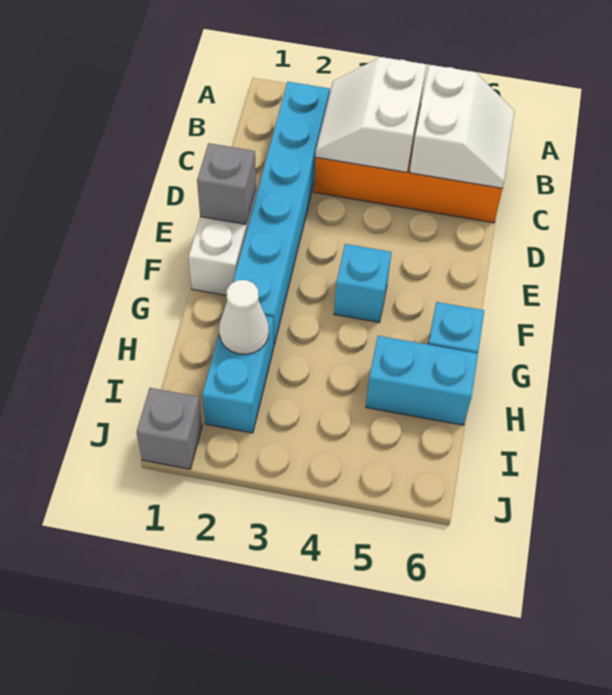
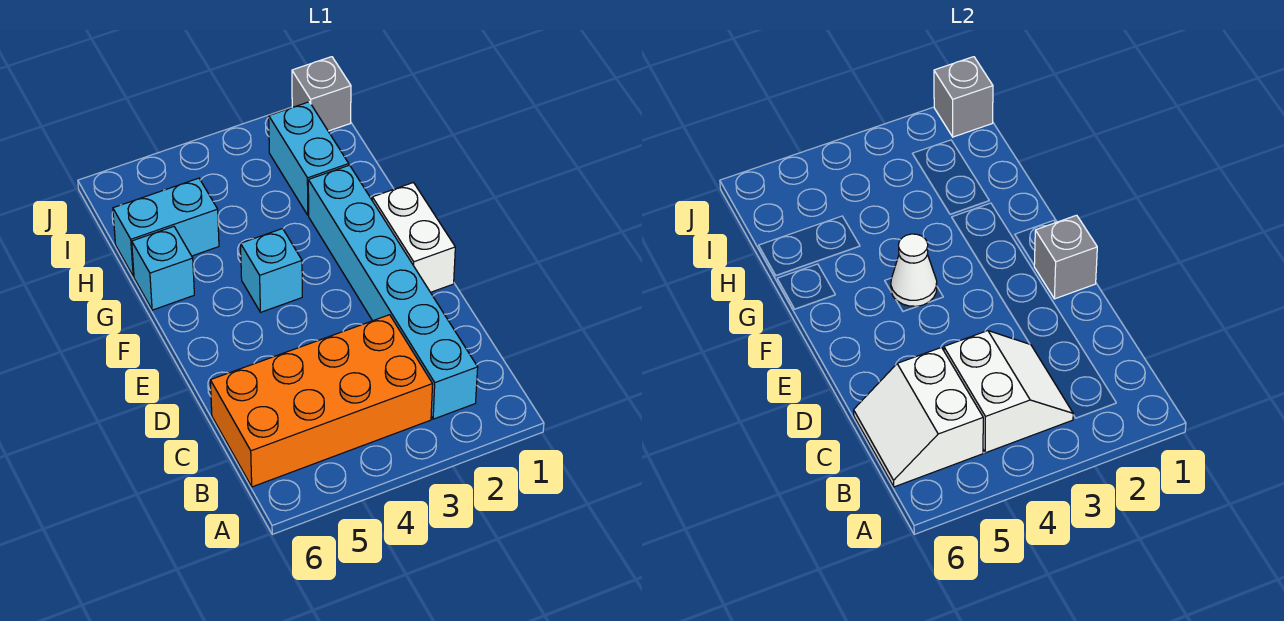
white cone H2 level 2 -> white cone F4 level 2
none -> grey brick J1 level 2

